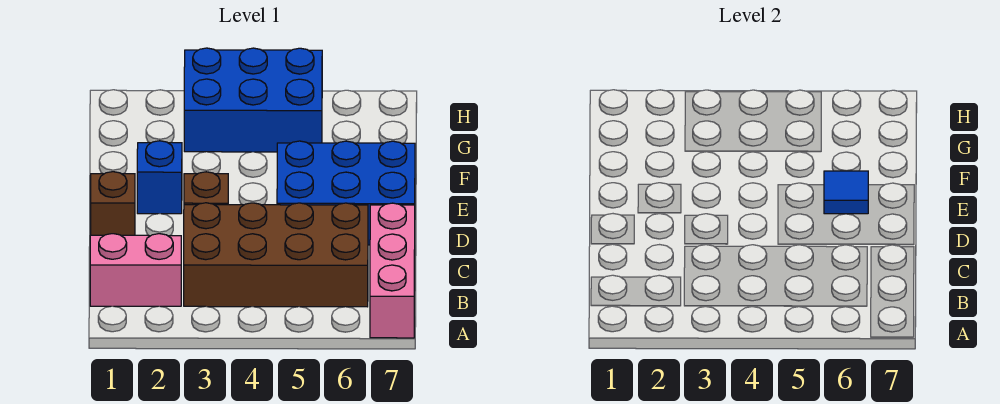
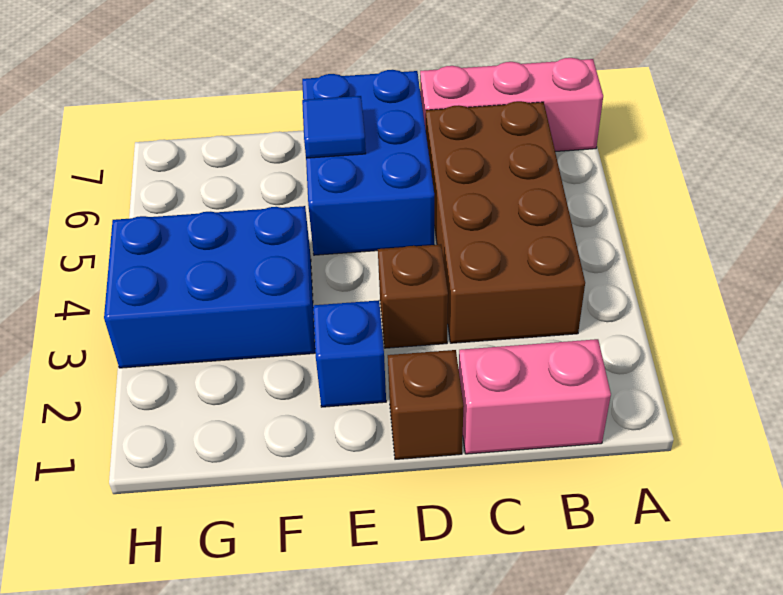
pink brick B1:B2 level 1 -> pink brick B1:C1 level 1
blue brick G3:H5 level 1 -> blue brick F3:H4 level 1

